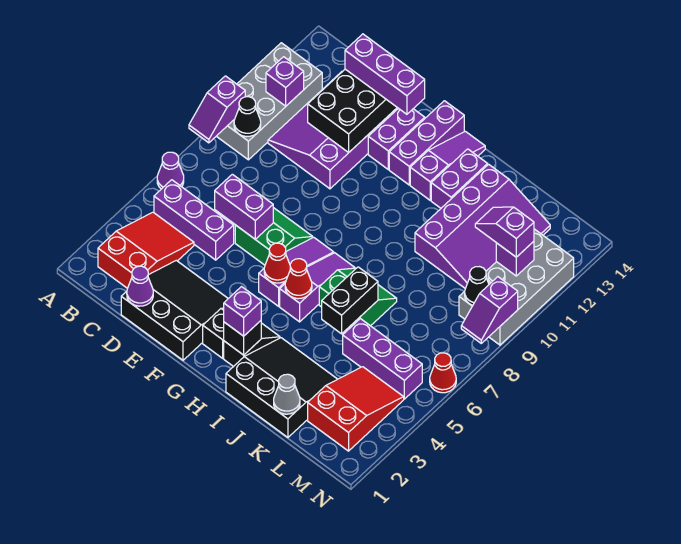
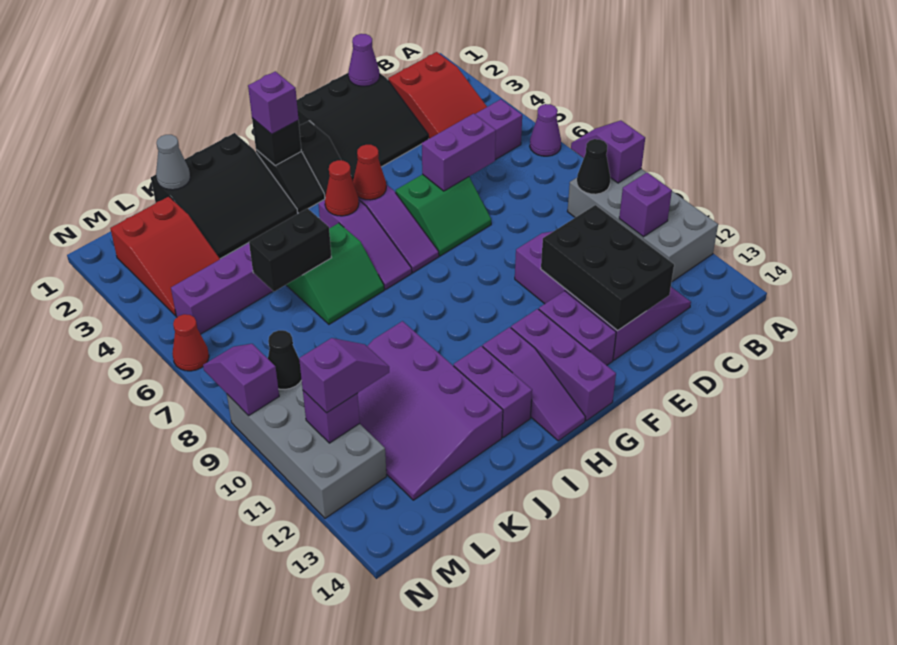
purple brick D13:F13 level 3 -> none
black brick J5:J6 level 2 -> black brick J6:K6 level 2

